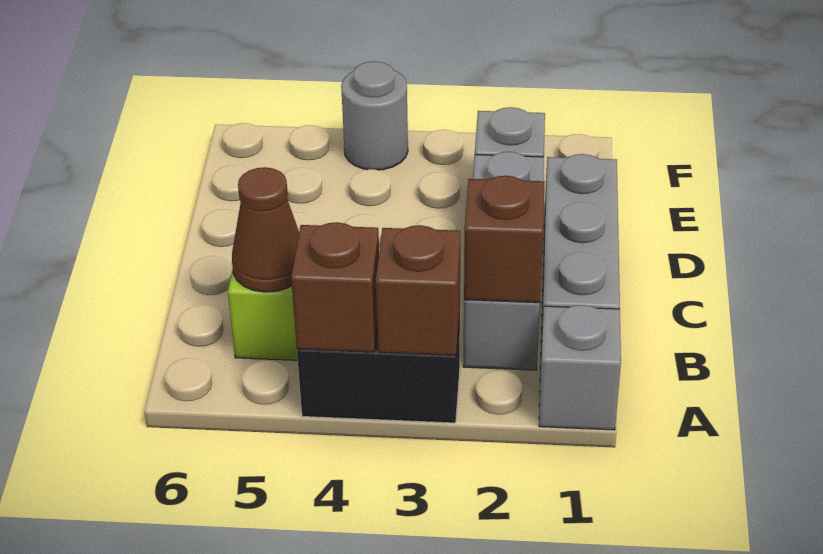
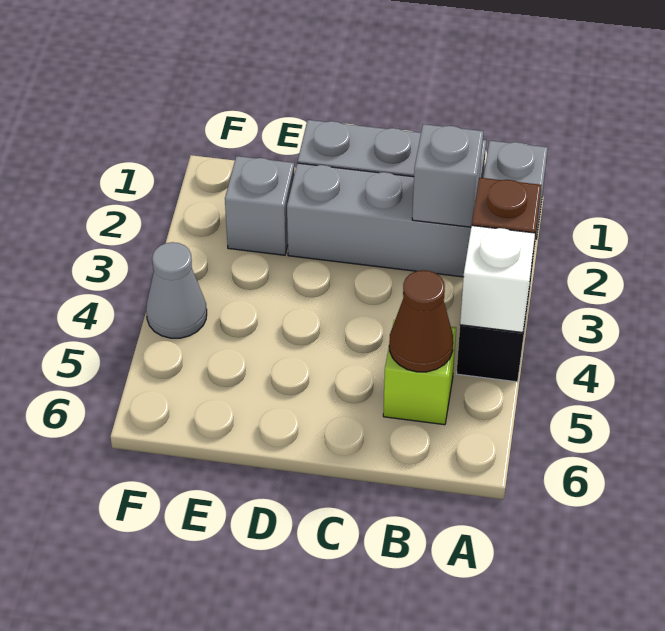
brown brick A4 level 2 -> white brick A4 level 2
brown brick B2 level 2 -> grey brick B2 level 2
grey round brick F4 level 1 -> grey cone F4 level 1

